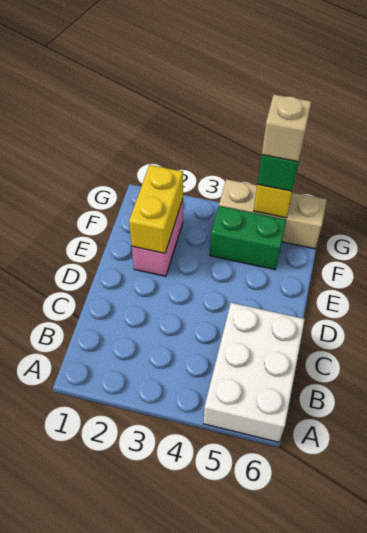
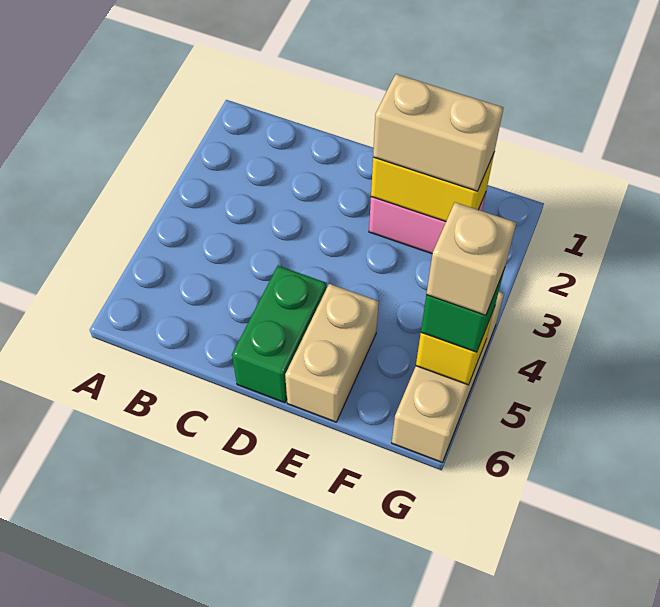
white brick A5:C6 level 1 -> none
none -> tan brick E2:F2 level 3
none -> tan brick E5:E6 level 1
green brick F4:F5 level 1 -> green brick D5:D6 level 1

